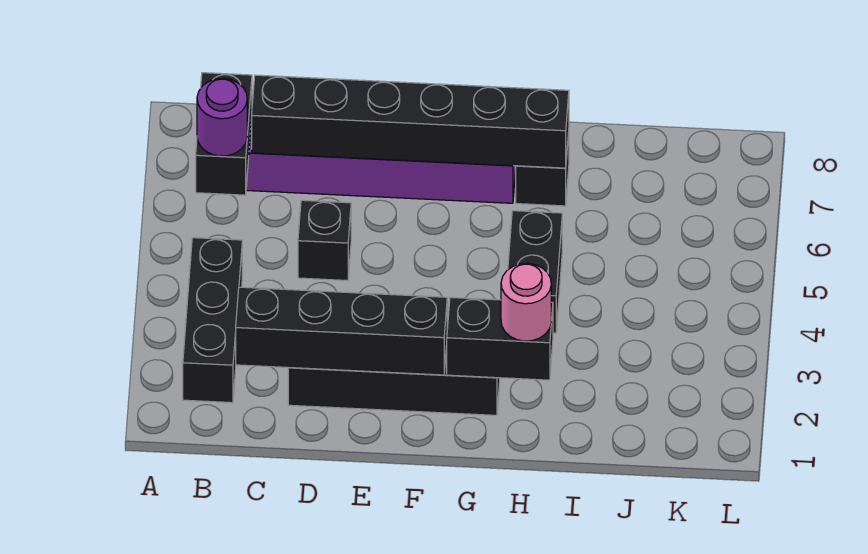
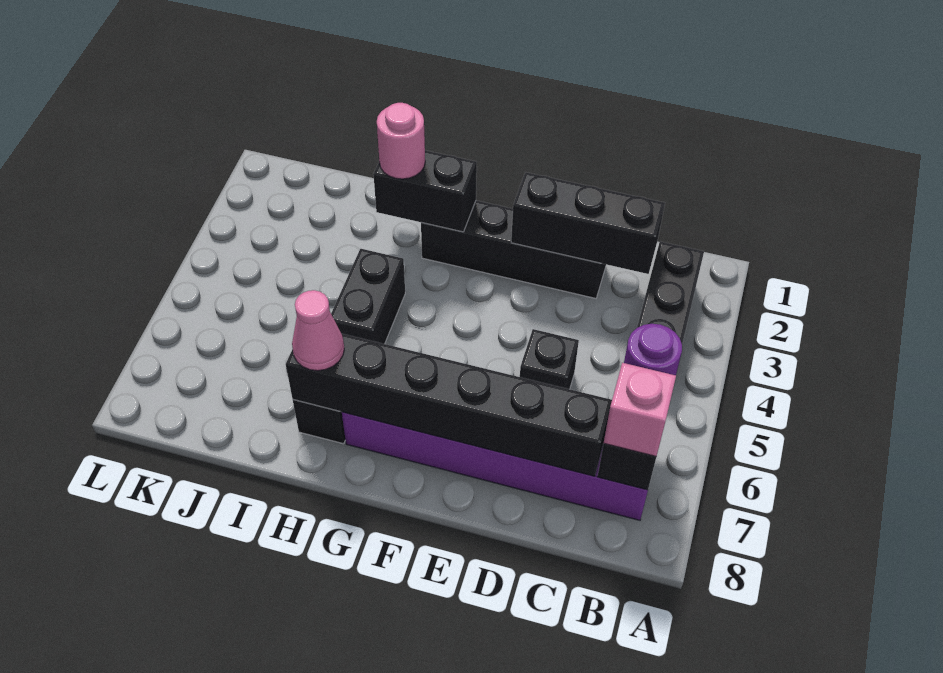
none -> pink brick B7 level 3
black brick C2:F2 level 2 -> black brick C2:E2 level 2
none -> pink cone H7 level 3

